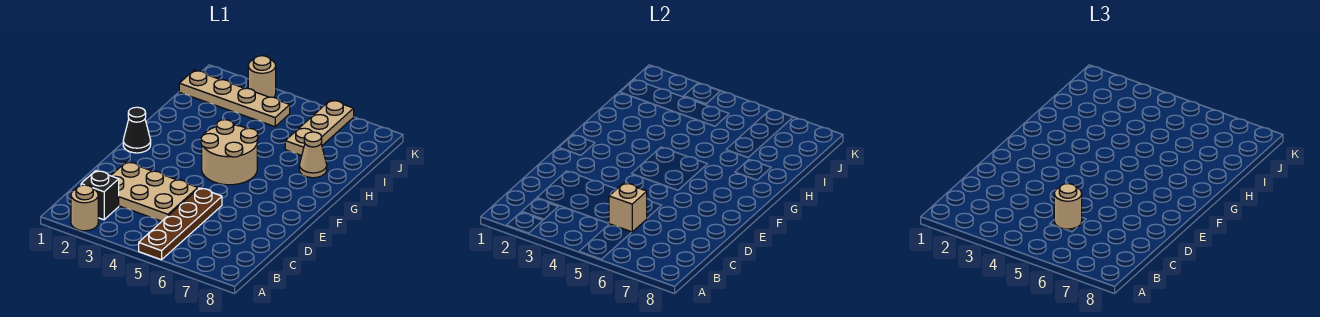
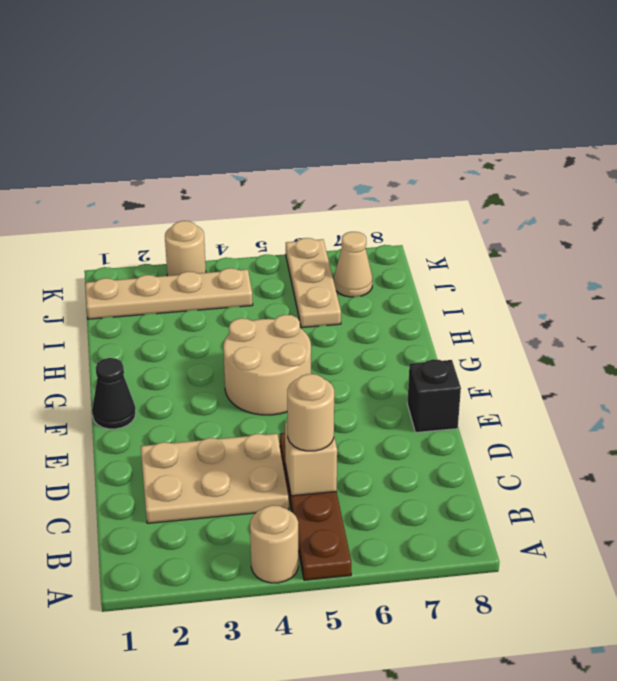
tan round brick A2 level 1 -> tan round brick A4 level 1
black brick B2 level 1 -> black brick E8 level 1
tan cone H7 level 1 -> tan cone J7 level 1

